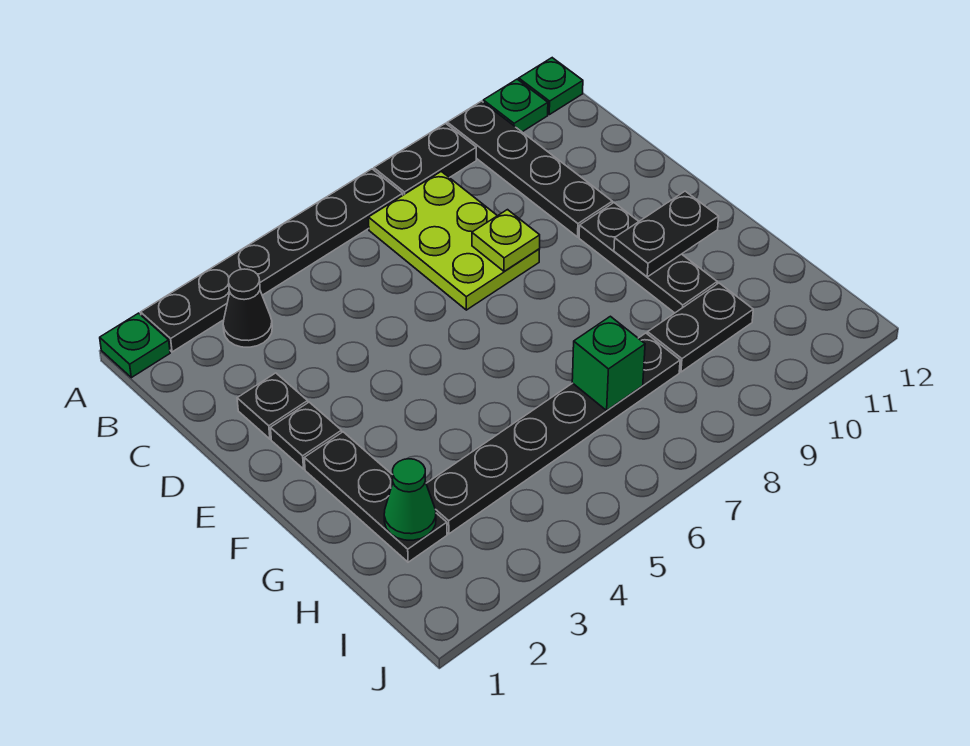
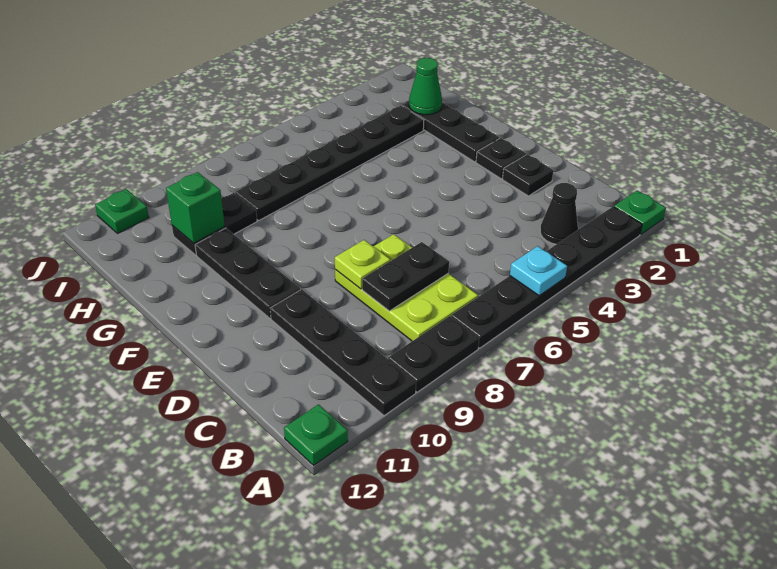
none -> cyan plate A5 level 2
green plate A11 level 1 -> green plate J11 level 1
black plate F10:F11 level 2 -> black plate C7:C8 level 2
green brick H7 level 2 -> green brick H10 level 2

